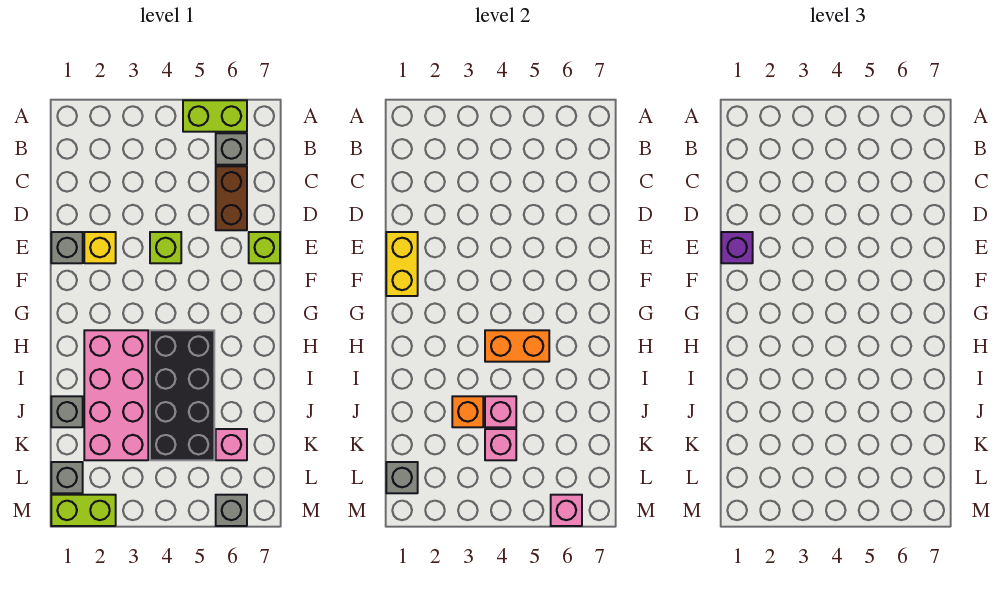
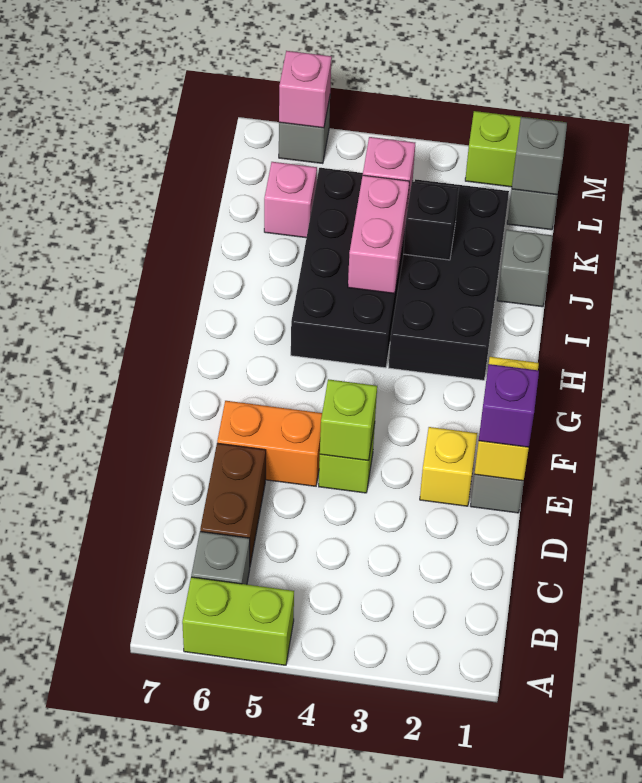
lime brick E7 level 1 -> lime brick E4 level 2
pink brick H2:K3 level 1 -> black brick H2:K3 level 1
orange brick H4:H5 level 2 -> orange brick E5:E6 level 1
orange brick J3 level 2 -> black brick J3 level 2
pink brick J4 level 2 -> pink brick I4:J4 level 2

